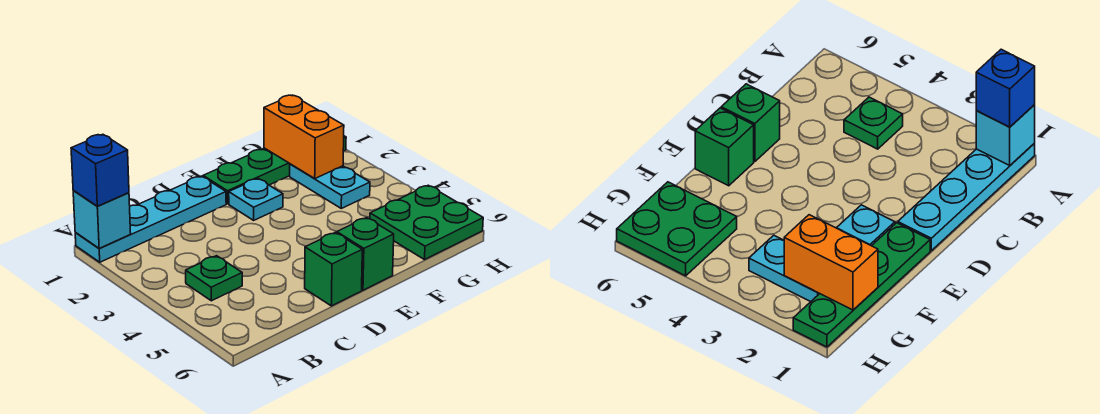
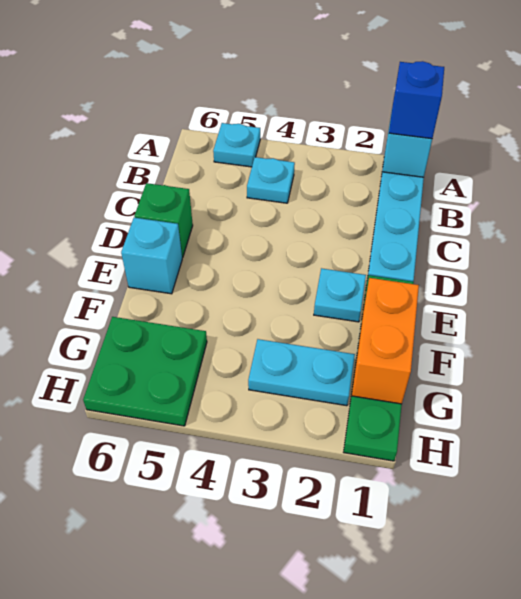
none -> cyan plate A5 level 1
green plate B4 level 1 -> cyan plate B4 level 1
green brick E6 level 1 -> cyan brick E6 level 1
orange brick G1:G2 level 2 -> orange brick F1:G1 level 2

